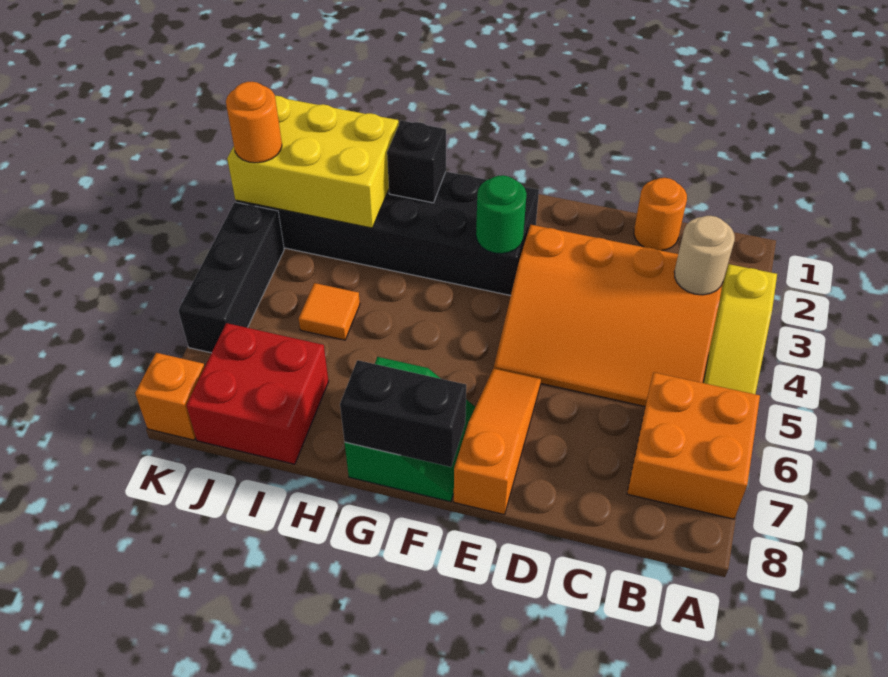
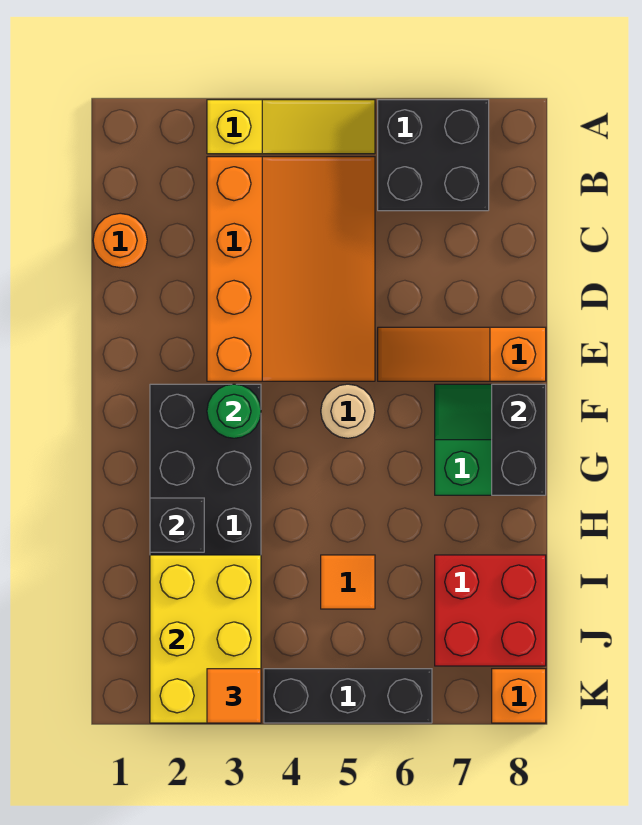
orange brick A6:B7 level 1 -> black brick A6:B7 level 1
tan round brick B3 level 2 -> tan round brick F5 level 1
orange round brick K3 level 3 -> orange tile K3 level 3

